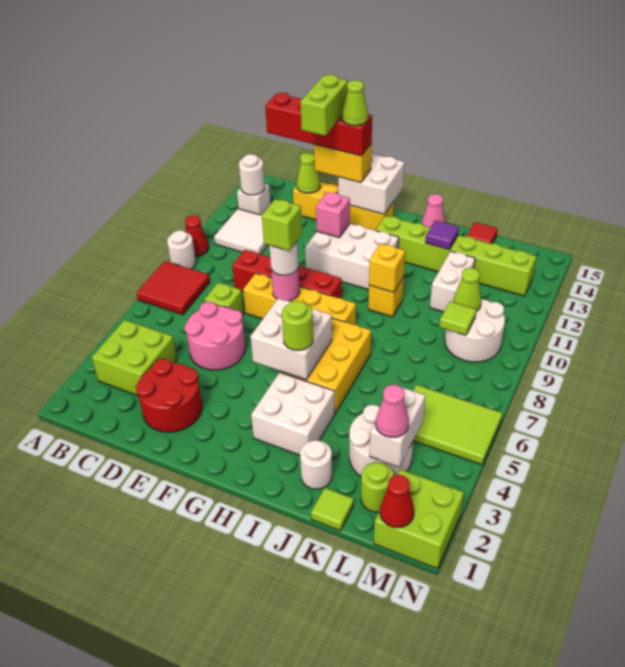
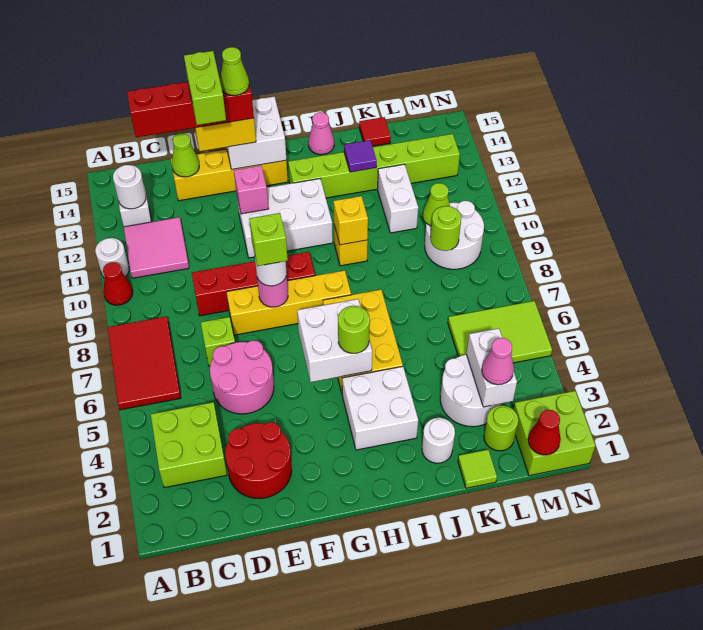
red tile A7:B8 level 1 -> red tile A6:B8 level 1
white round brick A9 level 1 -> white round brick A11 level 1
white tile B11:C12 level 1 -> pink tile B11:C12 level 1
lime tile L9 level 2 -> lime round brick L9 level 2

